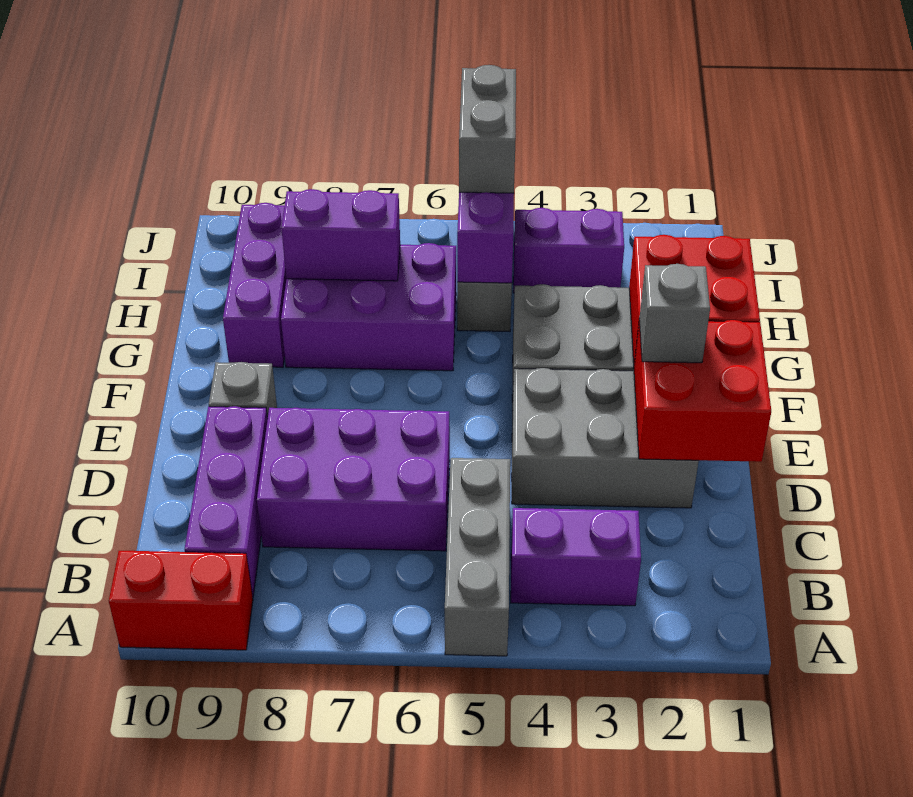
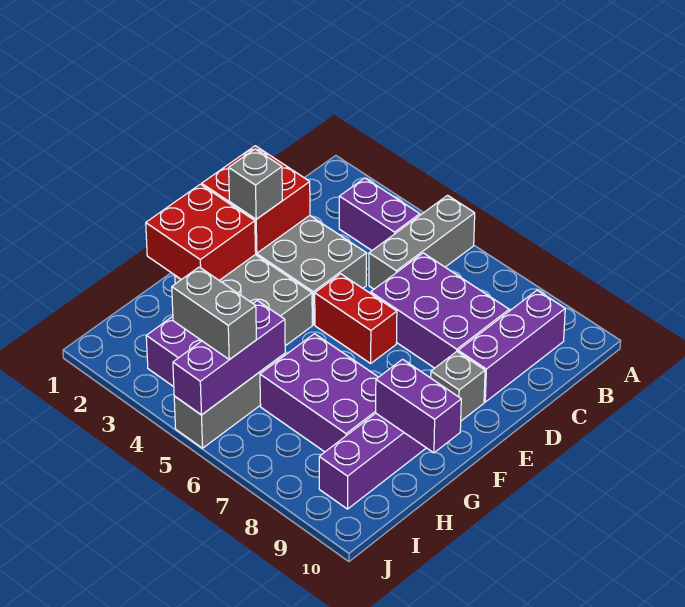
red brick A9:A10 level 1 -> red brick E5:E6 level 1
purple brick H7:H8 level 2 -> purple brick G9:G10 level 2
grey brick I5:J5 level 3 -> grey brick I4:I5 level 3

